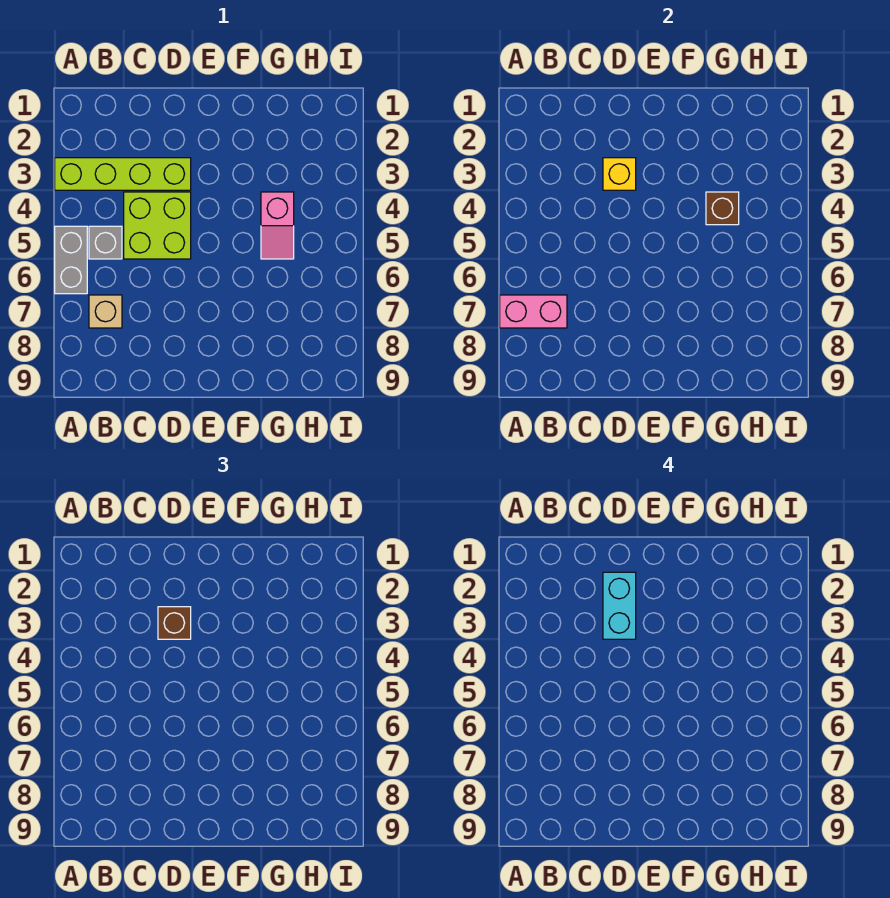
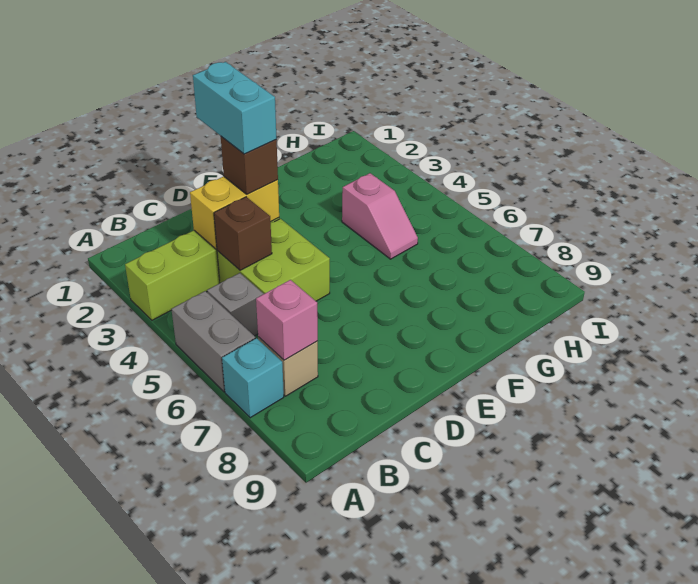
none -> cyan brick A7 level 1
pink brick A7:B7 level 2 -> pink brick B7 level 2
yellow brick D3 level 2 -> yellow brick C3:D3 level 2
brown brick G4 level 2 -> brown brick C4 level 2

